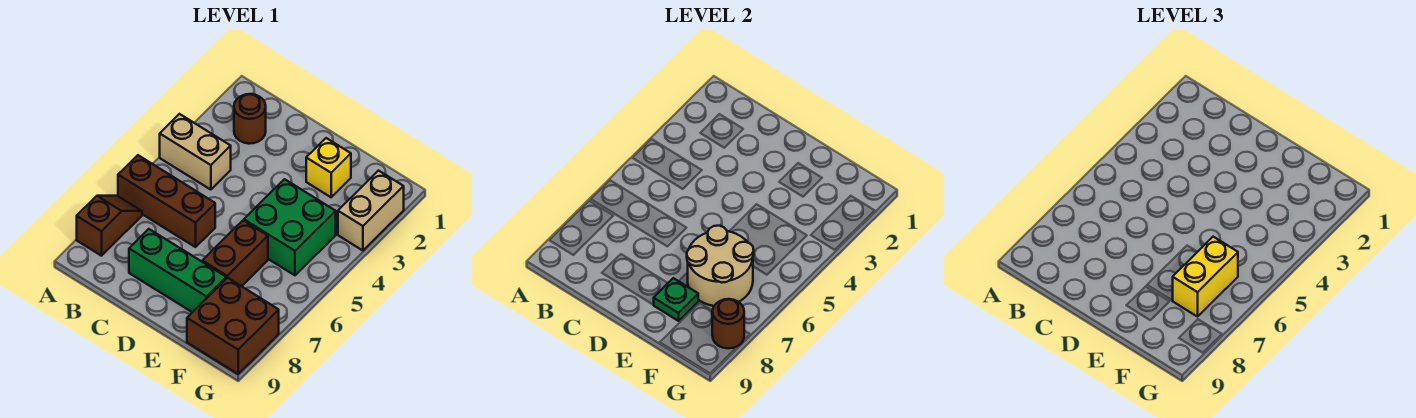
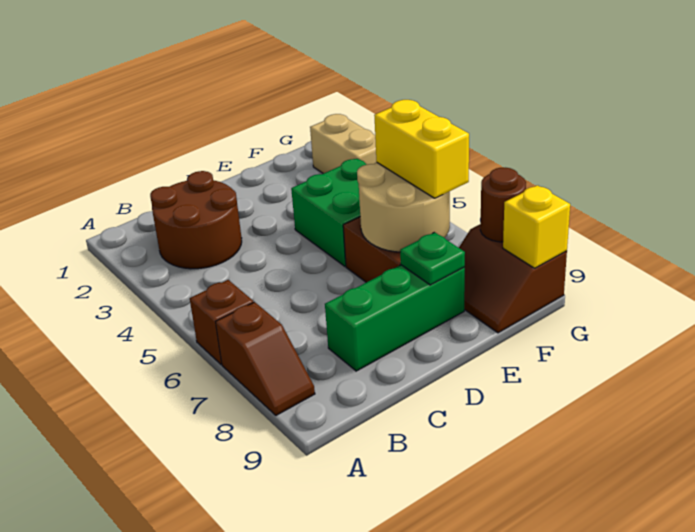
tan brick A4:B4 level 1 -> none
brown brick A6:C6 level 1 -> brown brick A6 level 1
brown slope A7:A8 level 1 top 8 -> brown slope A7:A8 level 1 top 7
brown round brick B2 level 1 -> brown round brick B2:C3 level 1
yellow brick E2 level 1 -> yellow brick G9 level 2
brown brick F8:G9 level 1 -> brown slope F8:G9 level 1 top G

